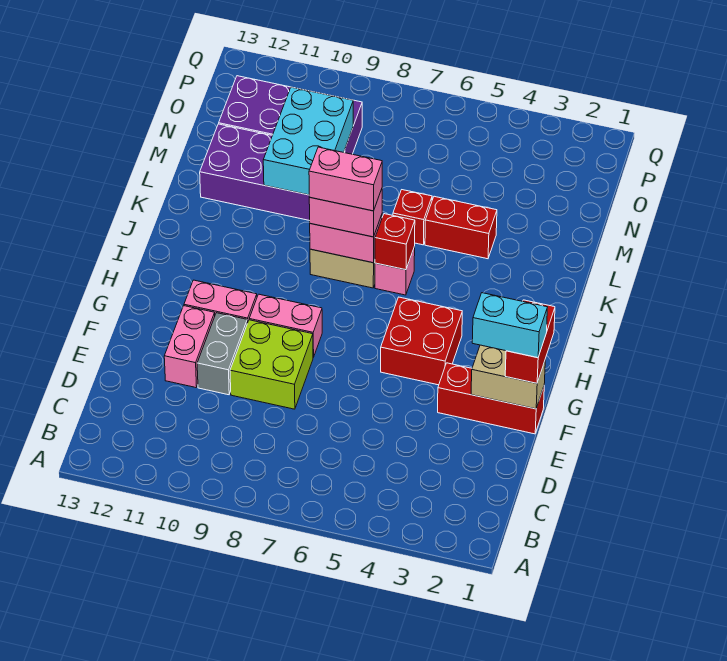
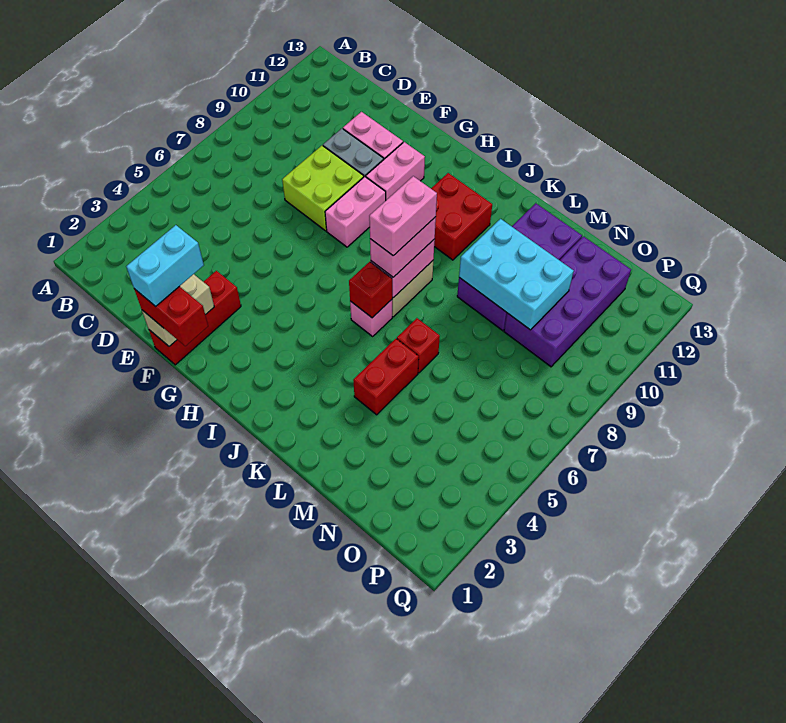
red brick G4:H5 level 1 -> red brick I10:J11 level 1

